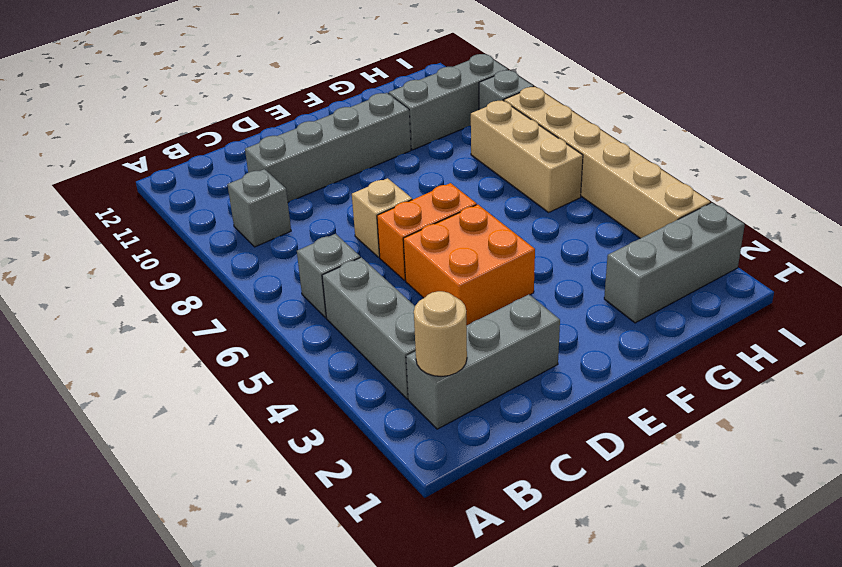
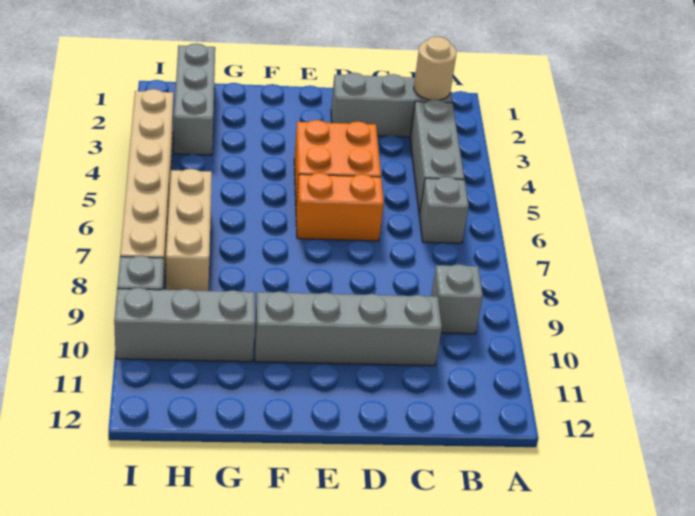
tan brick D7 level 1 -> none
grey brick G2:I2 level 1 -> grey brick H1:H3 level 1

